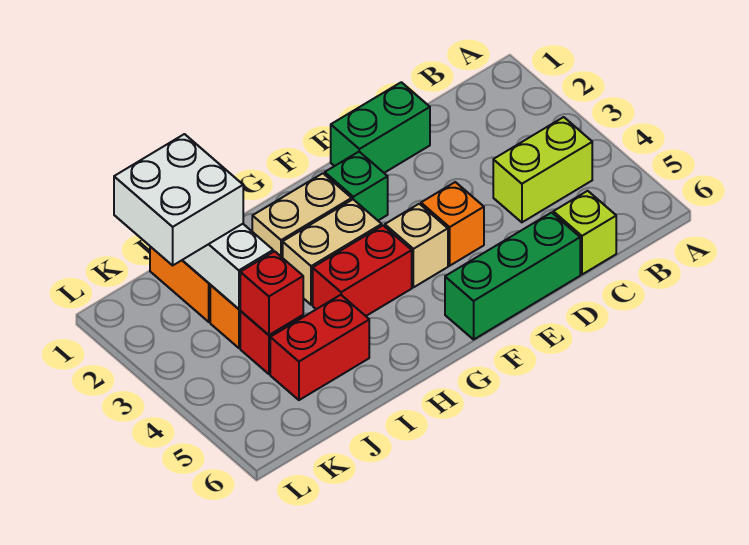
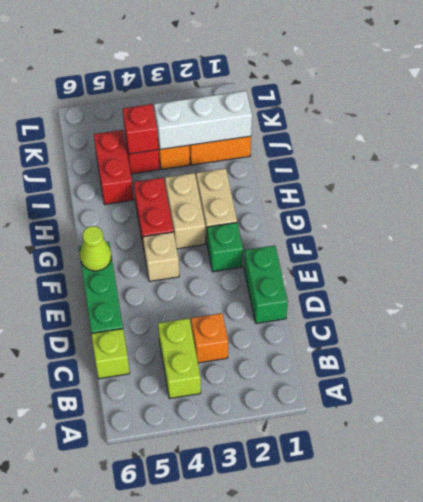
orange brick E4 level 1 -> orange brick C3 level 1
none -> lime cone F6 level 2
white brick J1:K2 level 3 -> none

